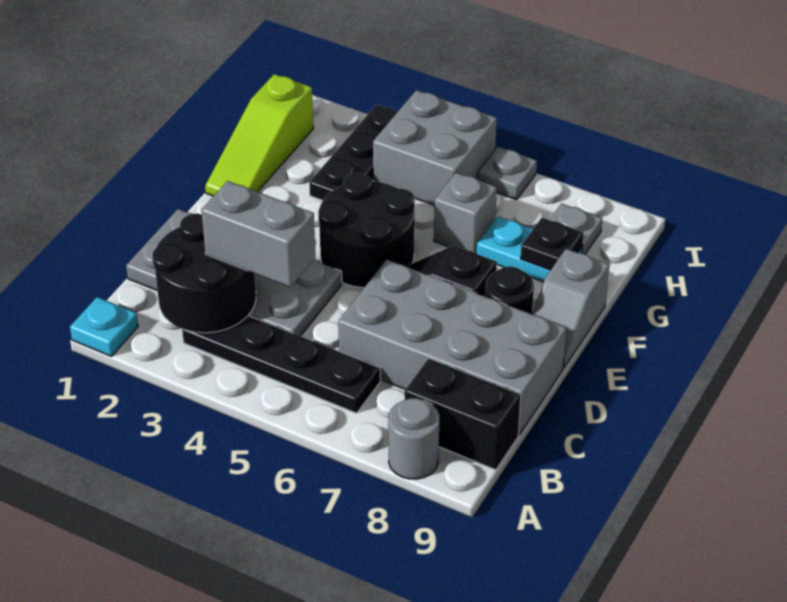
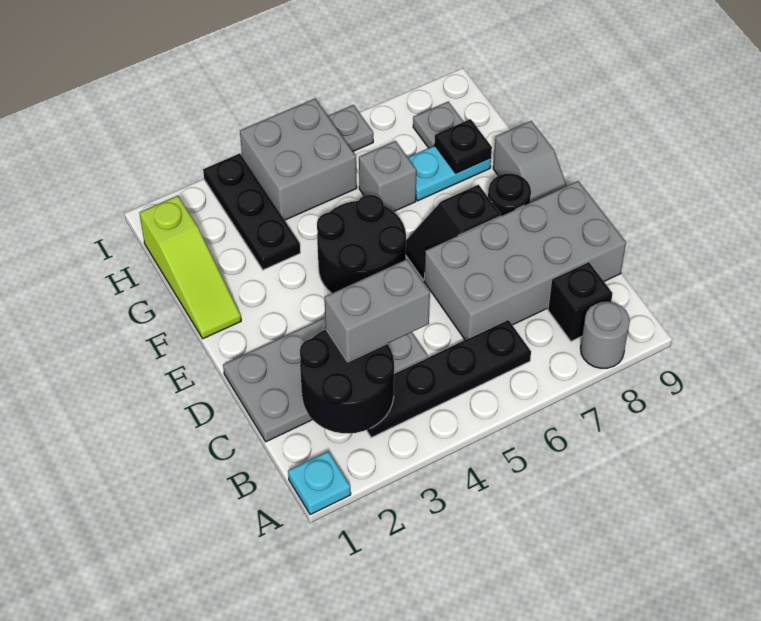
black brick B8:B9 level 1 -> black brick B8 level 1

